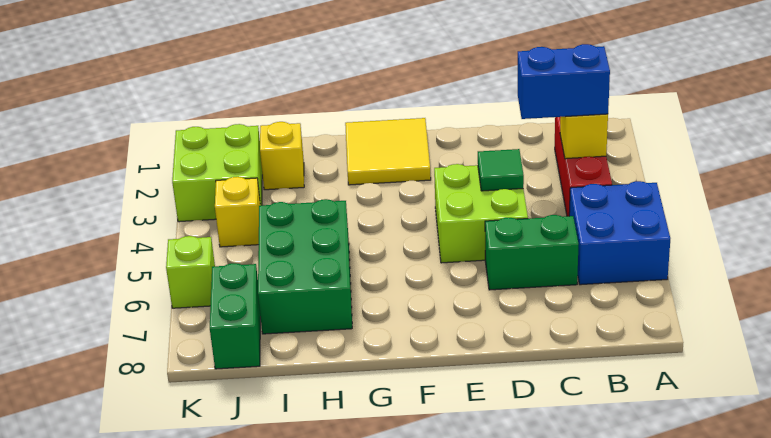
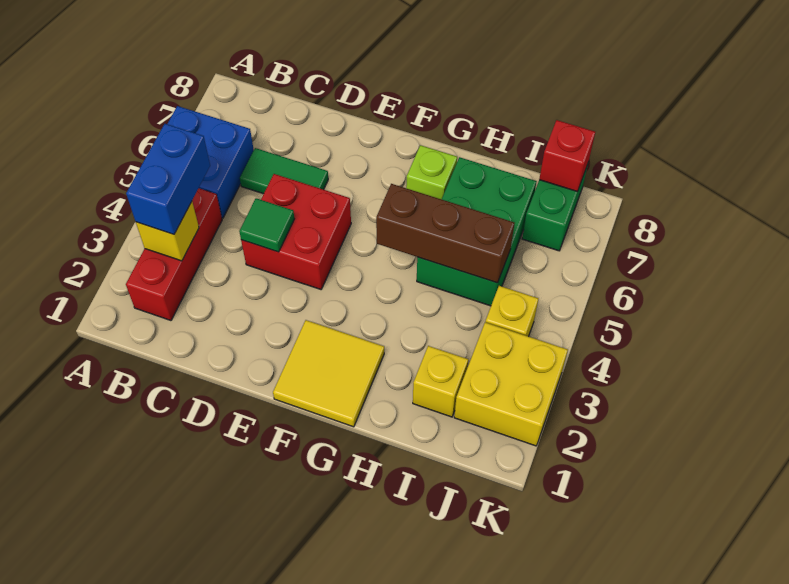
blue brick B3:C3 level 3 -> blue brick B3:B4 level 3
green brick C6:D6 level 1 -> green tile C6:D6 level 1
lime brick D4:E5 level 1 -> red brick D4:E5 level 1
none -> brown brick G5:I5 level 2
lime brick J2:K3 level 1 -> yellow brick J2:K3 level 1
none -> red brick J8 level 2
lime brick K6 level 1 -> lime brick G7 level 1

